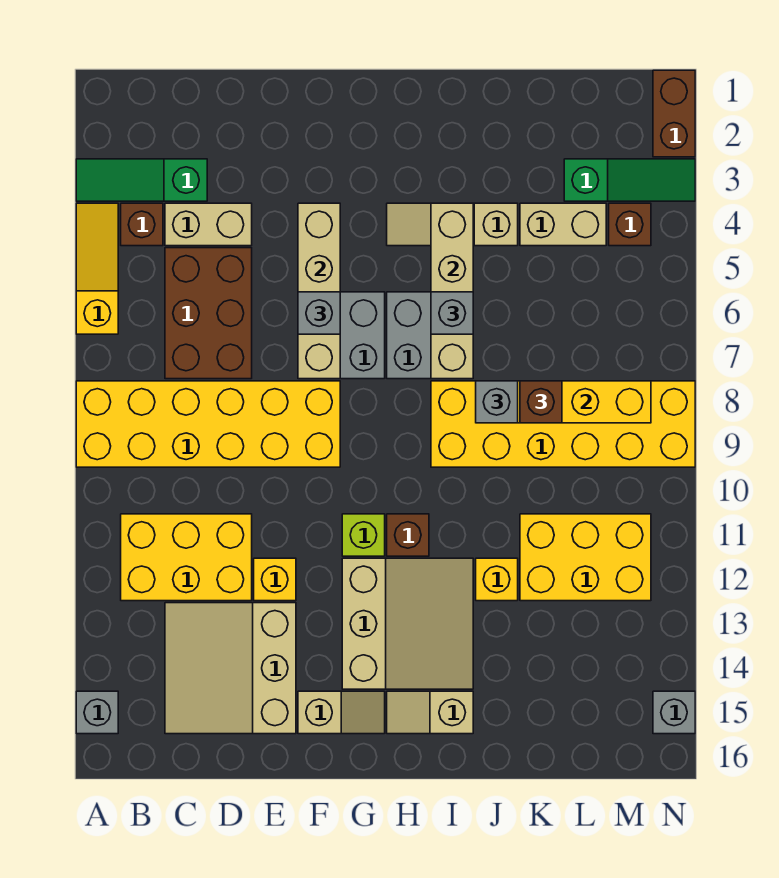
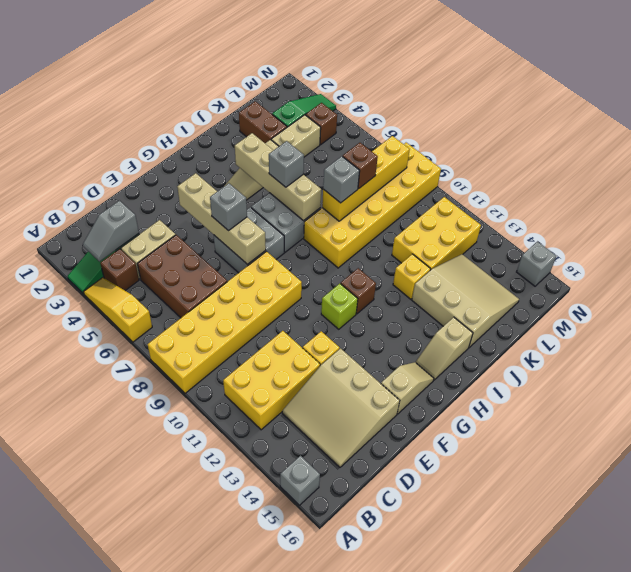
none -> grey slope B3:C3 level 2 top C
tan slope G12:I14 level 1 top G -> tan slope J13:L15 level 1 top J
brown brick N1:N2 level 1 -> brown brick K2:K3 level 1

